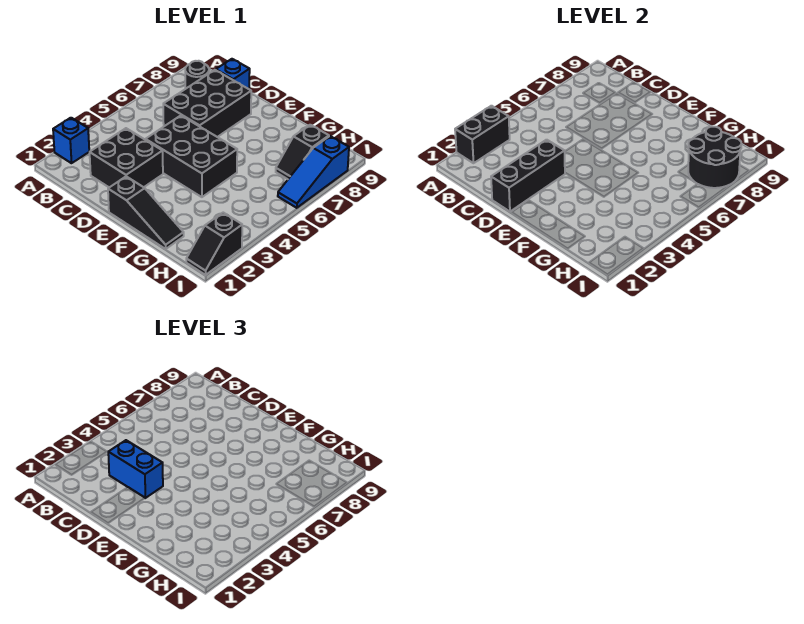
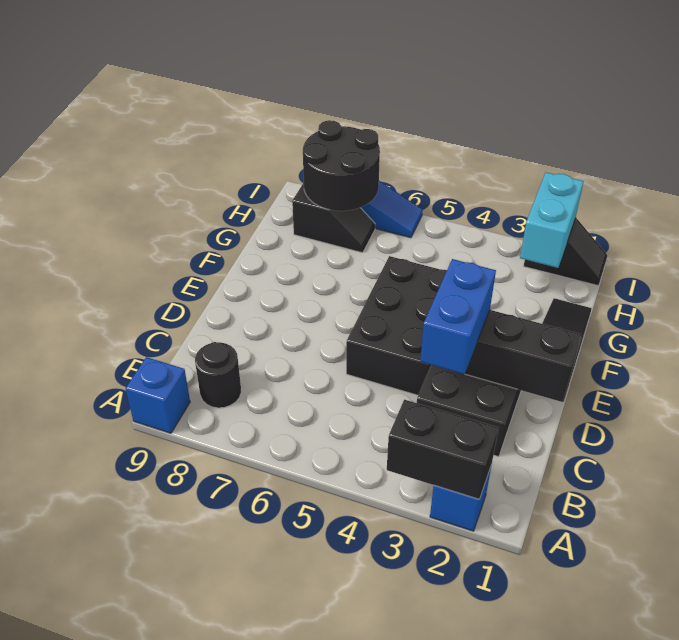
black brick C6:D8 level 1 -> none
blue brick C9 level 1 -> blue brick A9 level 1
none -> cyan brick H2:I2 level 2

